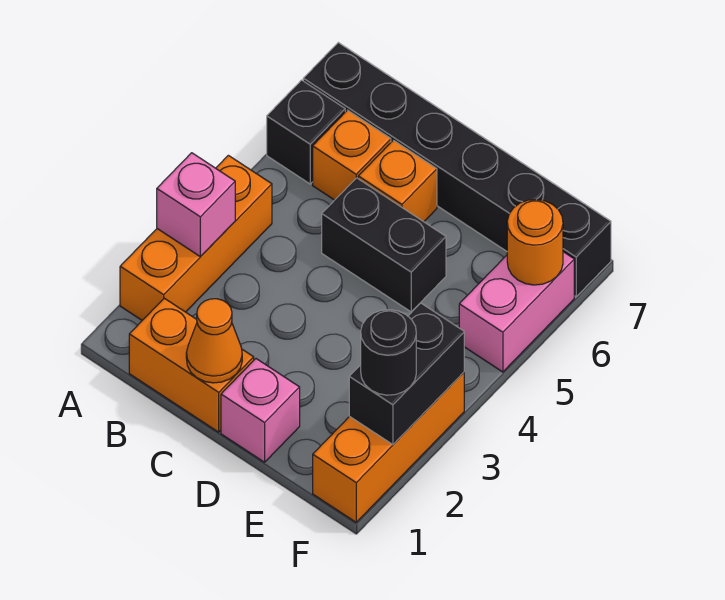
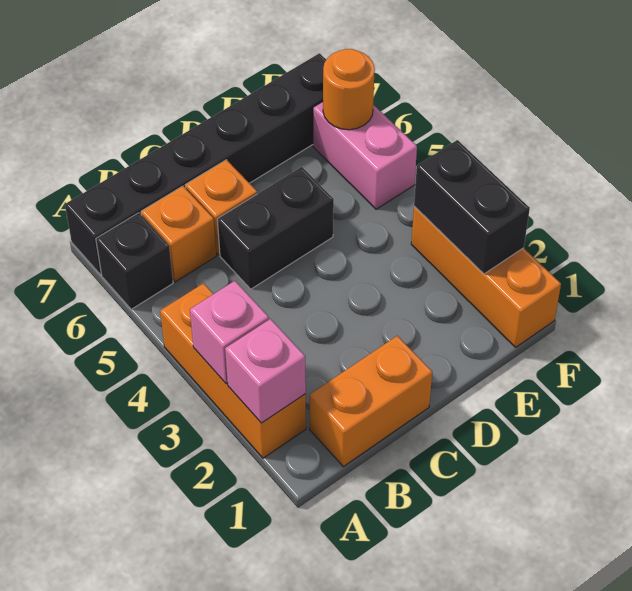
orange cone C1 level 2 -> none
pink brick D1 level 1 -> pink brick A2 level 2
black round brick F2 level 3 -> none

